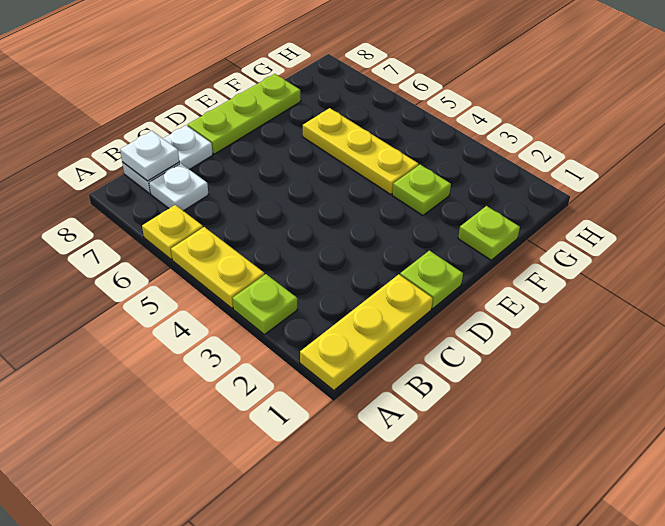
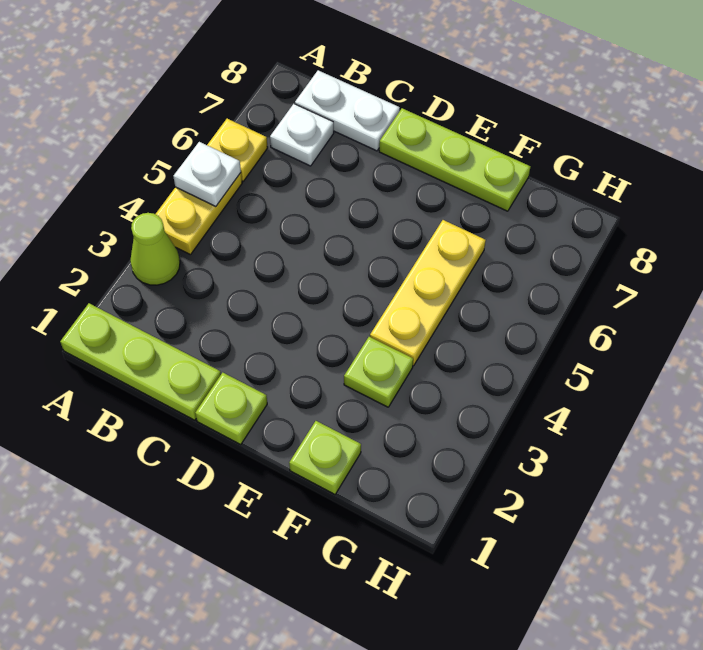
yellow plate A1:C1 level 1 -> lime plate A1:C1 level 1
lime plate A3 level 1 -> lime cone A3 level 1
white plate B8 level 2 -> white plate A5 level 2

